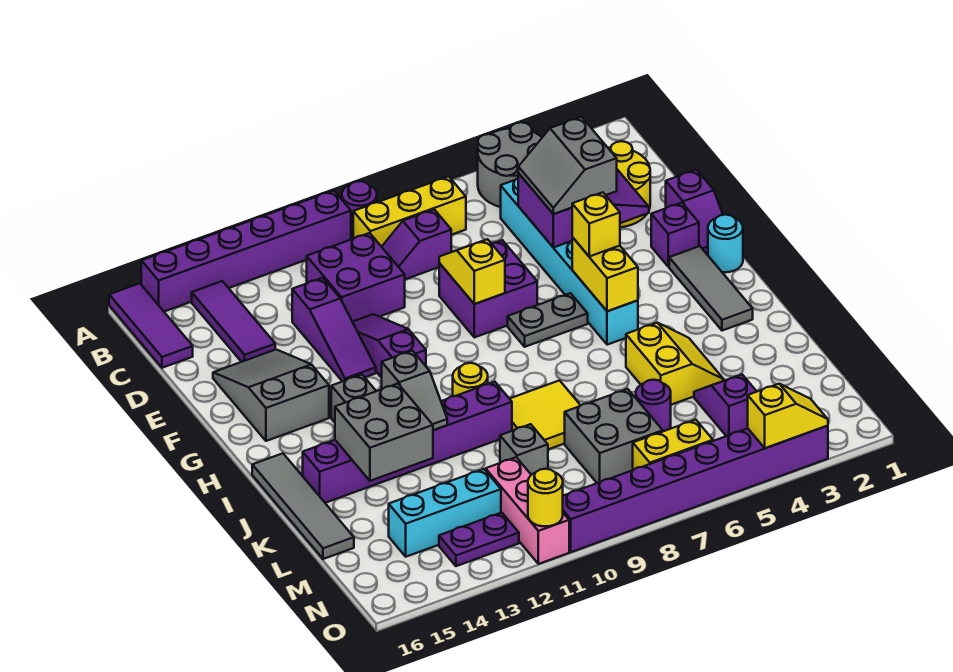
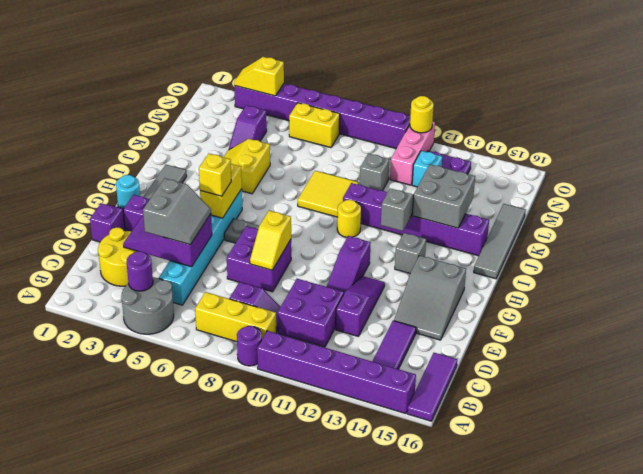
purple round brick L6 level 1 -> purple round brick B4 level 2
grey brick L7:M8 level 1 -> none
cyan brick M12:M14 level 1 -> cyan brick M12 level 1

